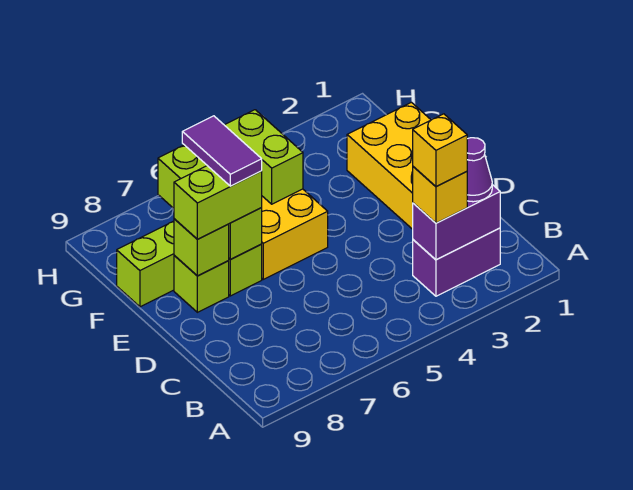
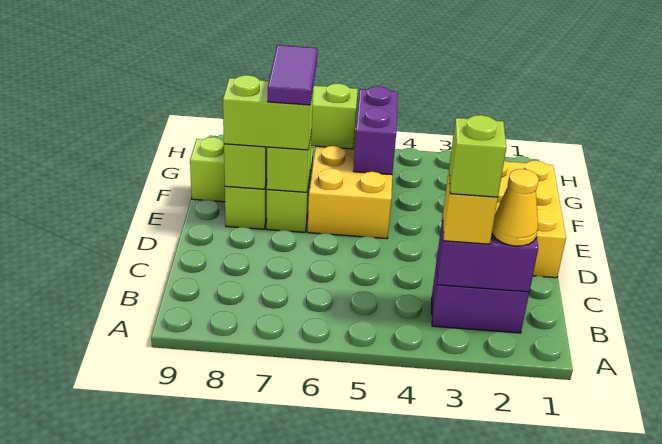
purple cone B2 level 3 -> yellow cone B2 level 3
yellow brick B3 level 4 -> lime brick B3 level 4
lime brick F5:G5 level 2 -> purple brick F5:G5 level 2

